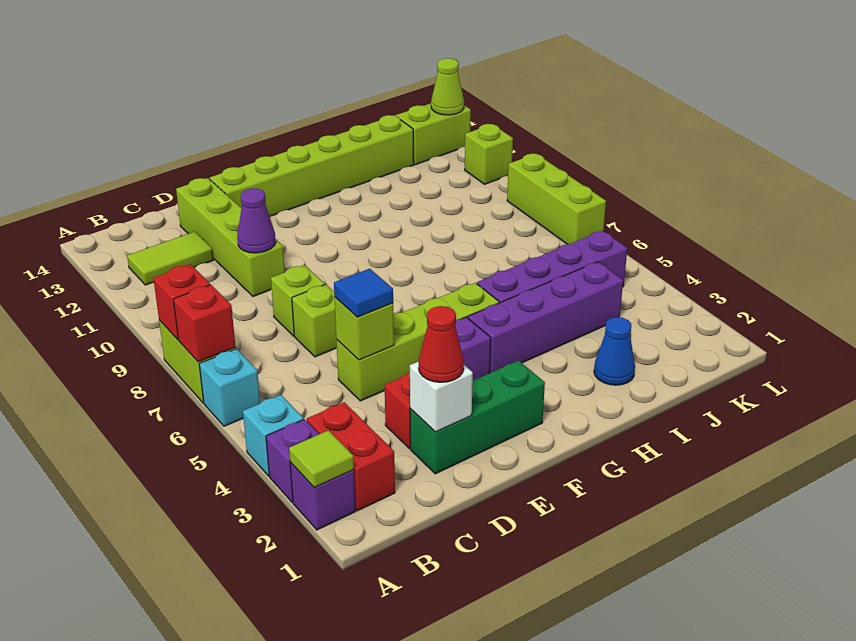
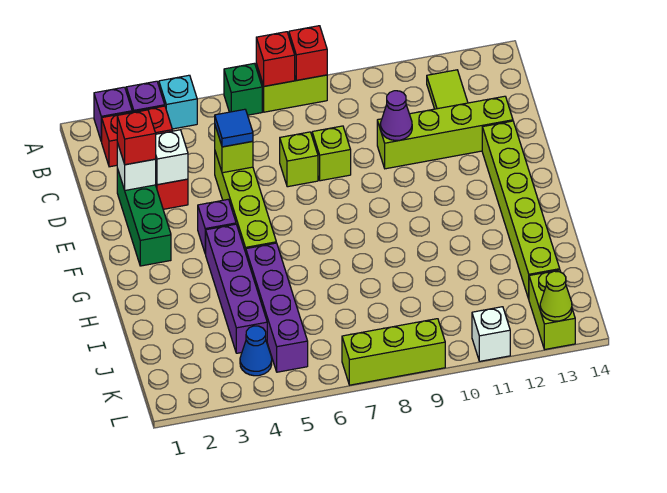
lime tile A2 level 2 -> none
cyan brick A6 level 1 -> green brick A6 level 1
red cone D2 level 3 -> red brick D2 level 3
none -> white brick D3 level 2
blue cone I2 level 1 -> blue cone K4 level 1
lime brick L11 level 1 -> white brick L11 level 1

